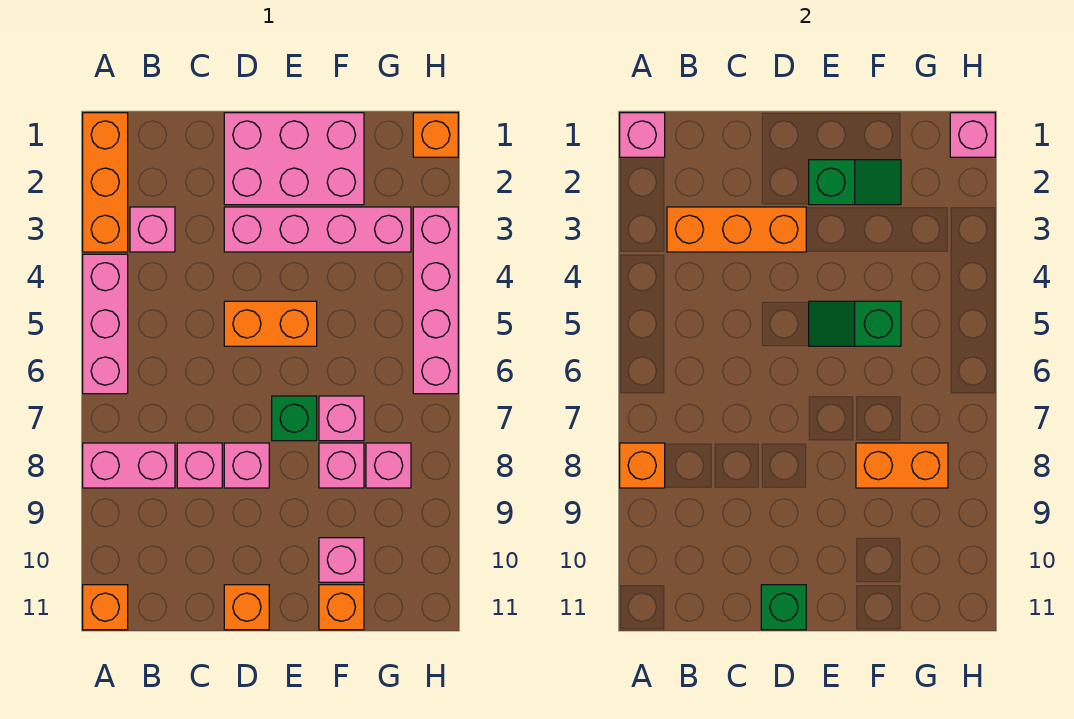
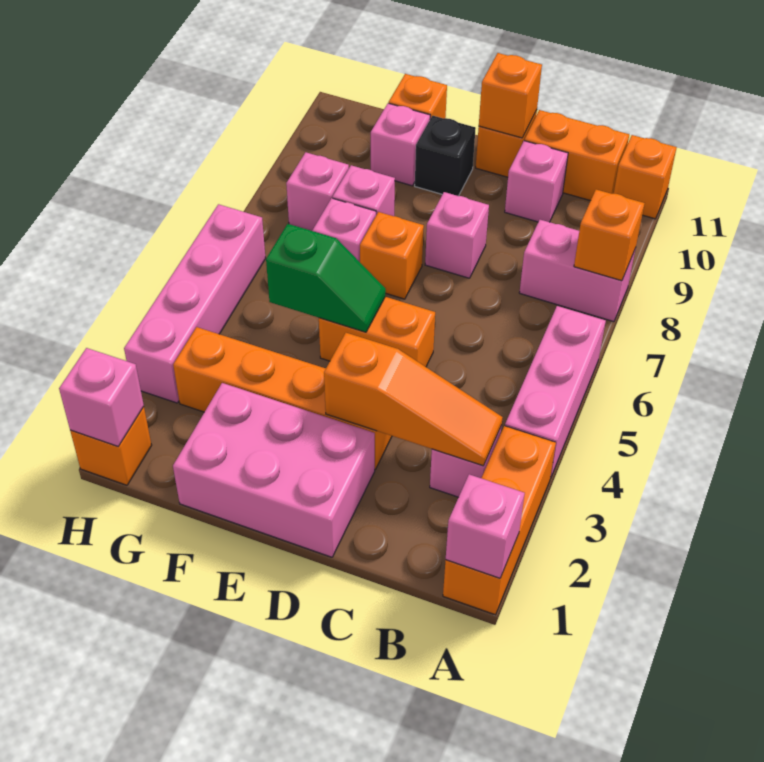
orange brick B3:D3 level 2 -> orange slope B3:D3 level 2 top D
pink brick C8 level 1 -> pink brick C10 level 1
pink brick D3:G3 level 1 -> orange brick D3:G3 level 1
green brick D11 level 2 -> orange brick D11 level 2
green slope E2:F2 level 2 top E -> none
green brick E7 level 1 -> orange brick E7 level 1
none -> black brick E10 level 1
orange brick F8:G8 level 2 -> orange brick B11:C11 level 1

